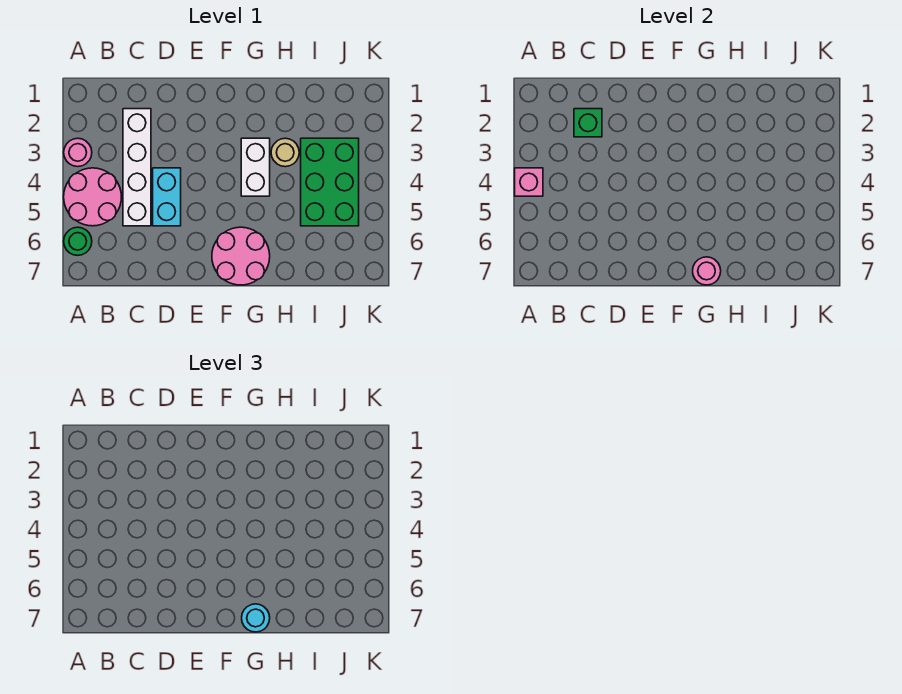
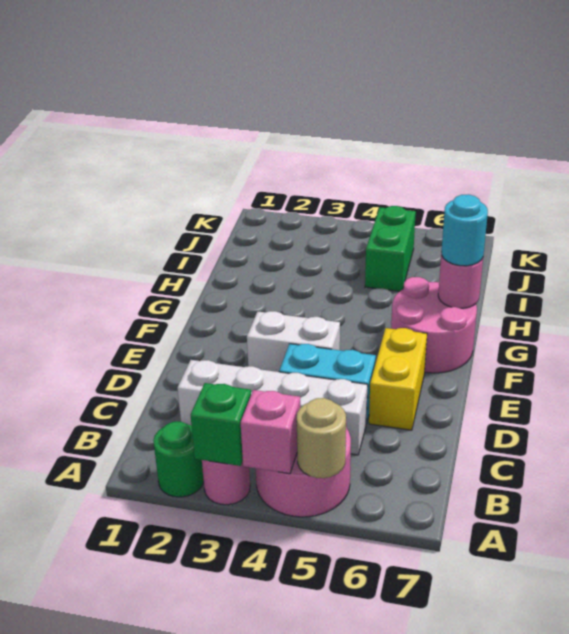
green round brick A6 level 1 -> green round brick A2 level 1
green brick C2 level 2 -> green brick A3 level 2
none -> yellow brick D6:E6 level 1
white brick G3:G4 level 1 -> white brick E3:E4 level 1
tan round brick H3 level 1 -> tan round brick A5 level 2
green brick I3:J5 level 1 -> green brick I5:J5 level 1

